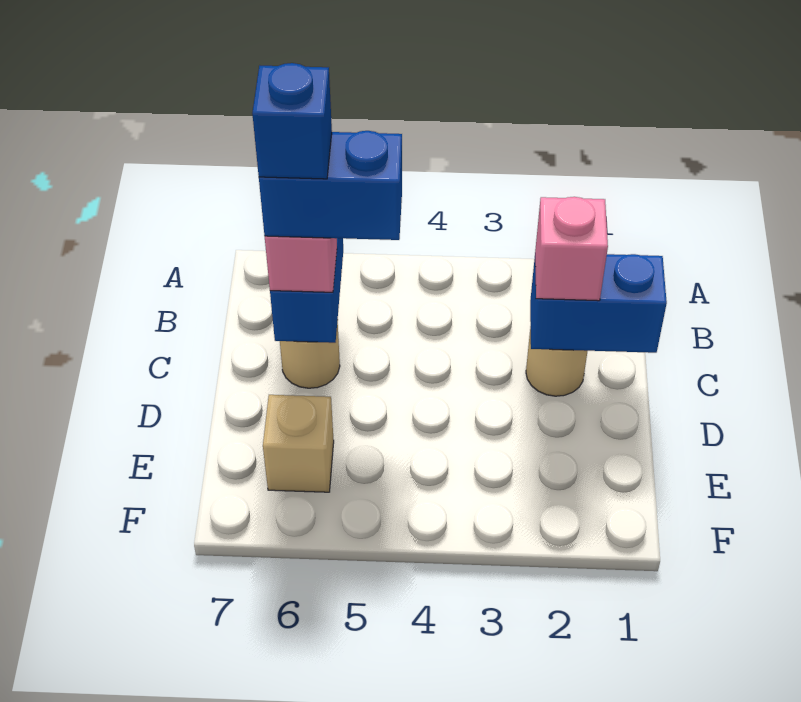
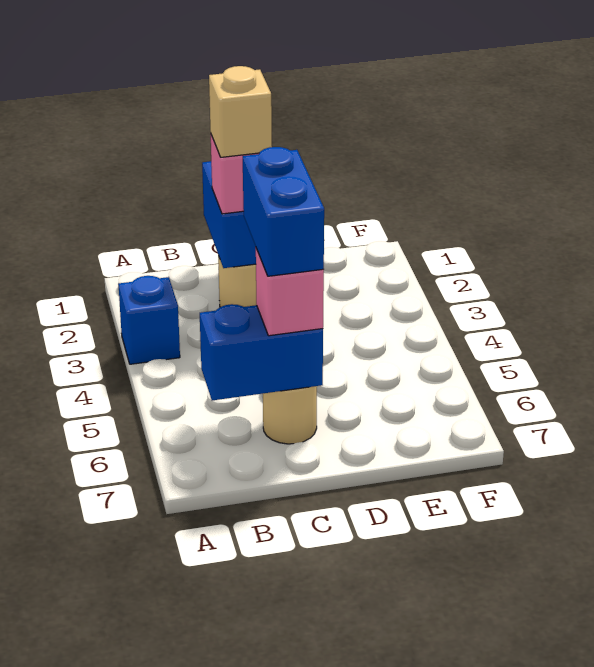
blue brick C6 level 5 -> blue brick A3 level 1
tan brick E6 level 1 -> tan brick C2 level 4

